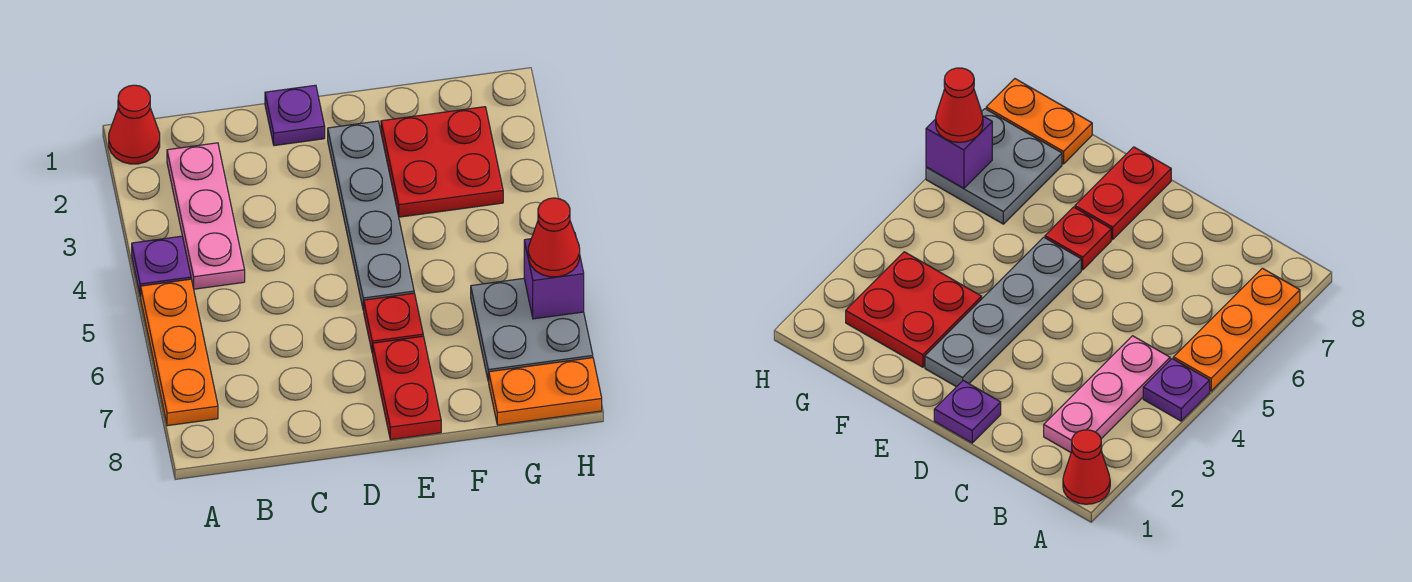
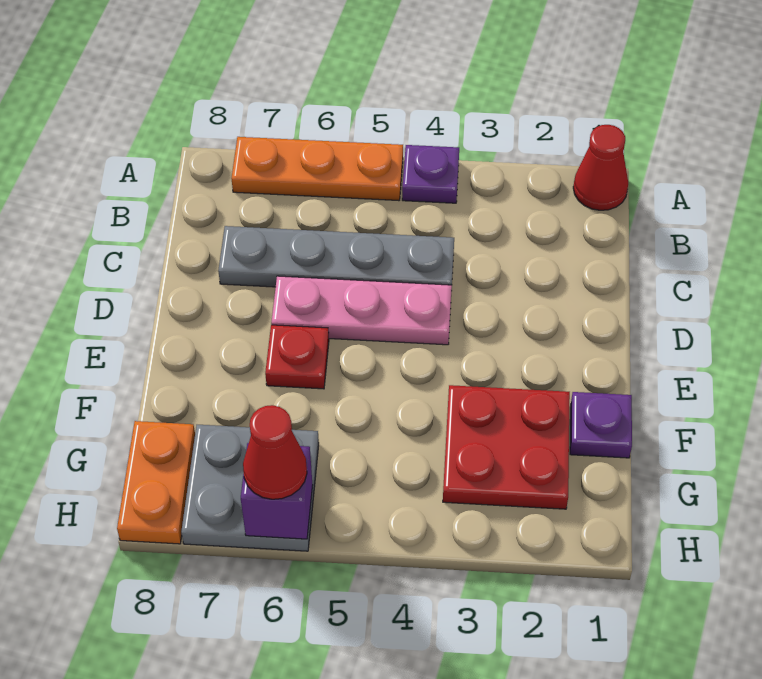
pink plate B2:B4 level 1 -> pink plate D4:D6 level 1
purple plate D1 level 1 -> purple plate F1 level 1
grey plate E2:E5 level 1 -> grey plate C4:C7 level 1
red plate E7:E8 level 1 -> none

